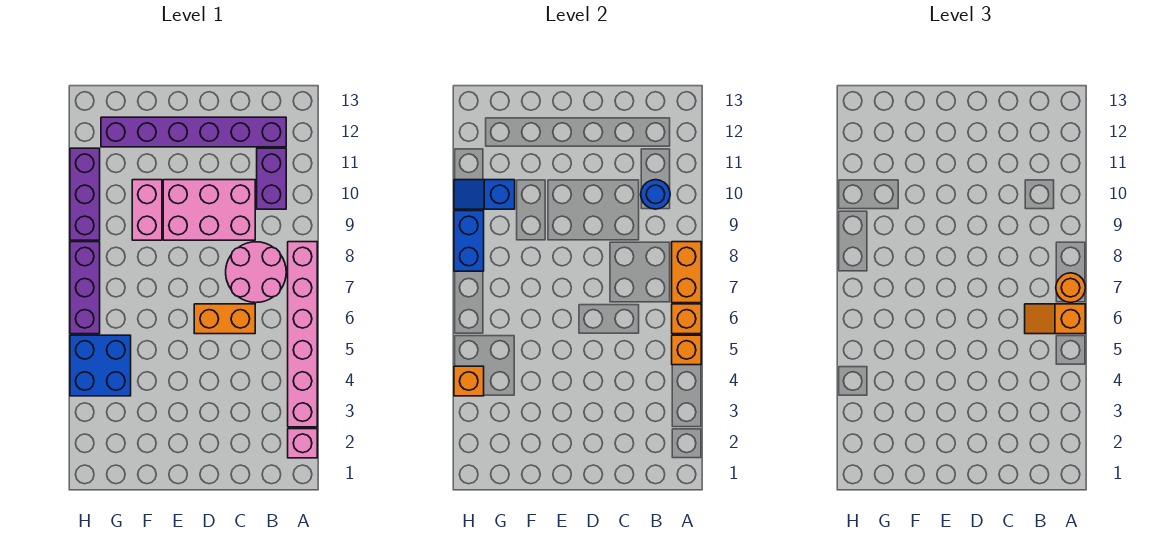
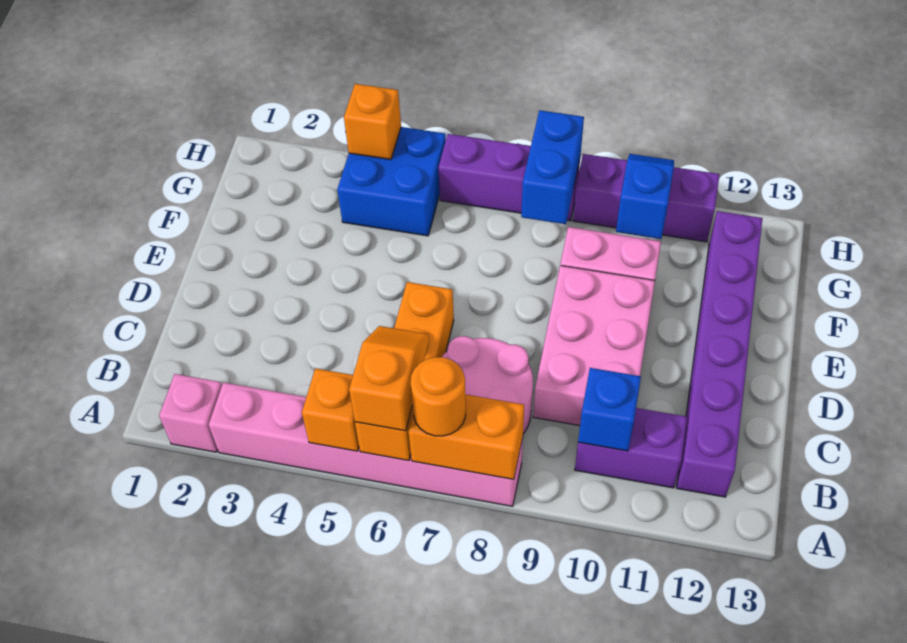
blue round brick B10 level 2 -> blue brick B10 level 2
blue brick H8:H9 level 2 -> blue brick G8:H8 level 2

